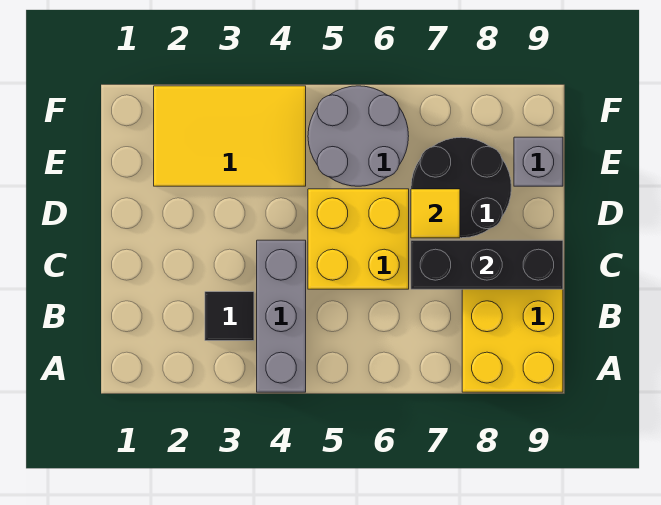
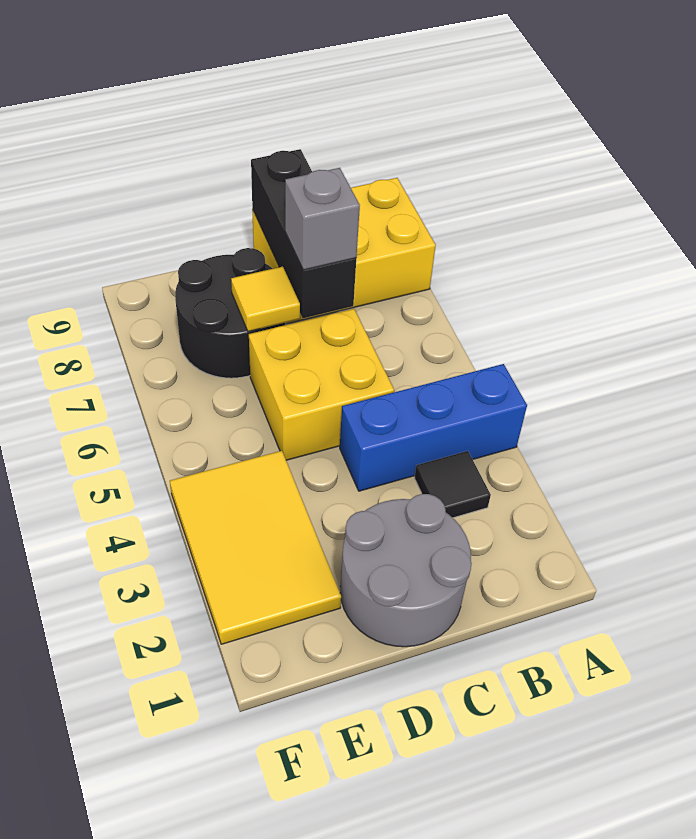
grey brick A4:C4 level 1 -> blue brick A4:C4 level 1
grey round brick E5:F6 level 1 -> grey round brick C1:D2 level 1
grey brick E9 level 1 -> grey brick C7 level 3

